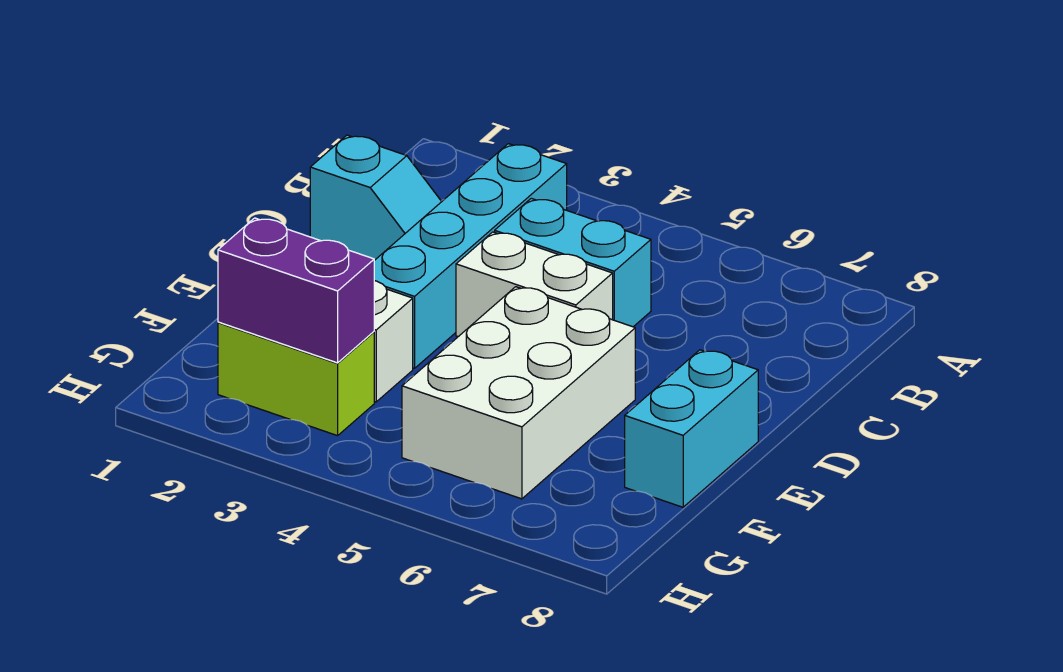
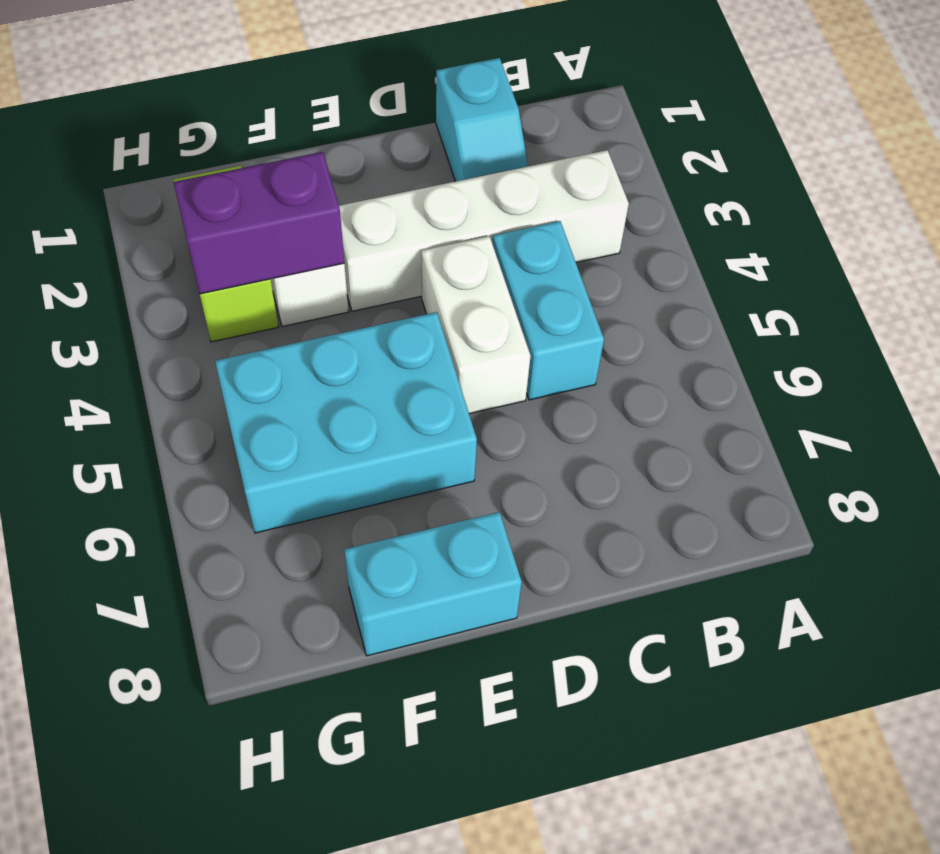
cyan brick B3:E3 level 1 -> white brick B3:E3 level 1
white brick E5:G6 level 1 -> cyan brick E5:G6 level 1
purple brick G2:G3 level 2 -> purple brick F3:G3 level 2

